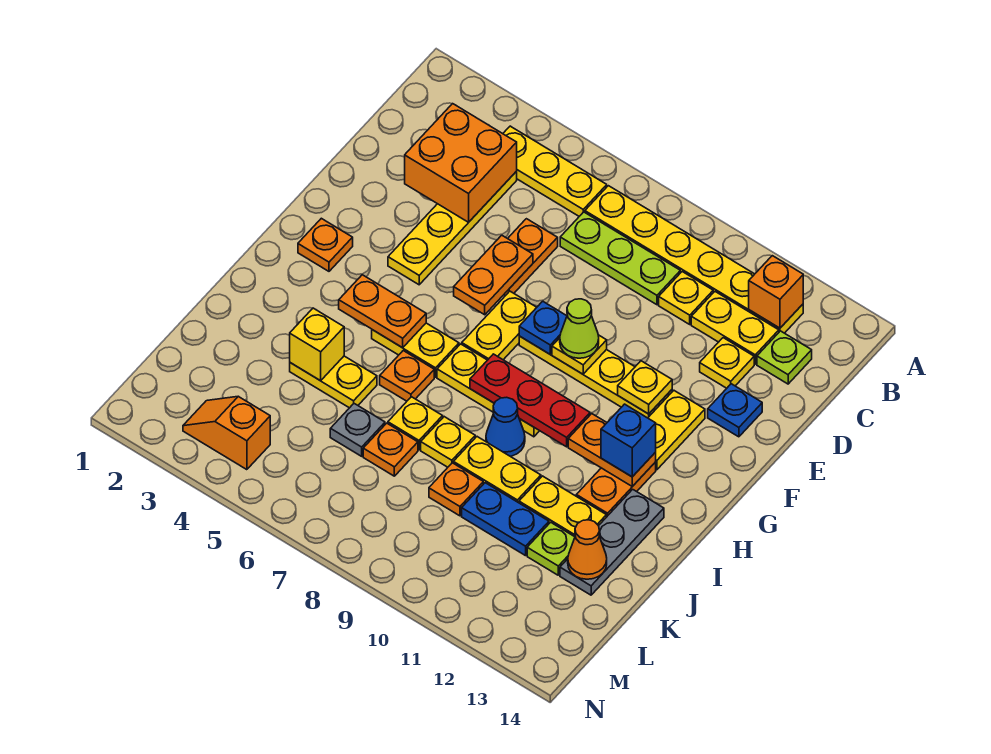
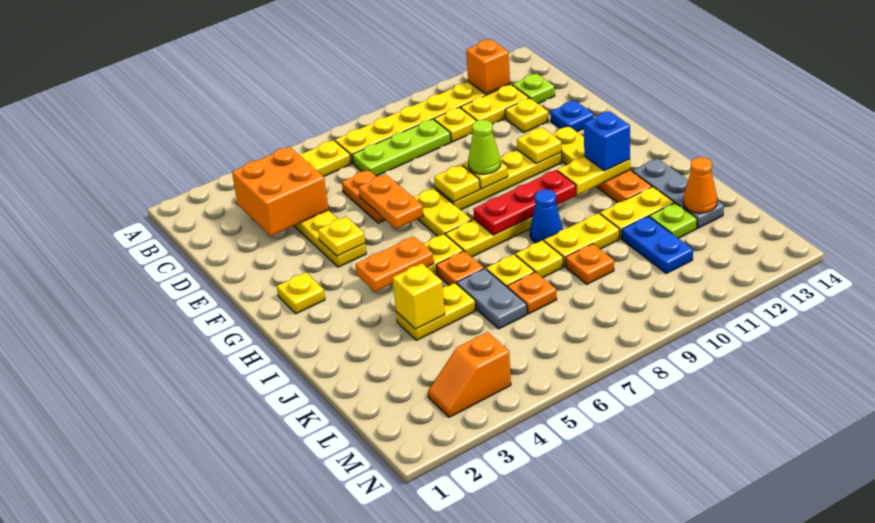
none -> yellow plate F4 level 2
blue plate F8 level 2 -> yellow plate F8 level 2
orange plate G2 level 1 -> yellow plate G2 level 1
orange plate H11:H12 level 2 -> yellow plate H11:H12 level 2
grey plate K6 level 1 -> grey plate J6:K6 level 1
blue plate K10:K11 level 1 -> blue plate K11:L11 level 1

